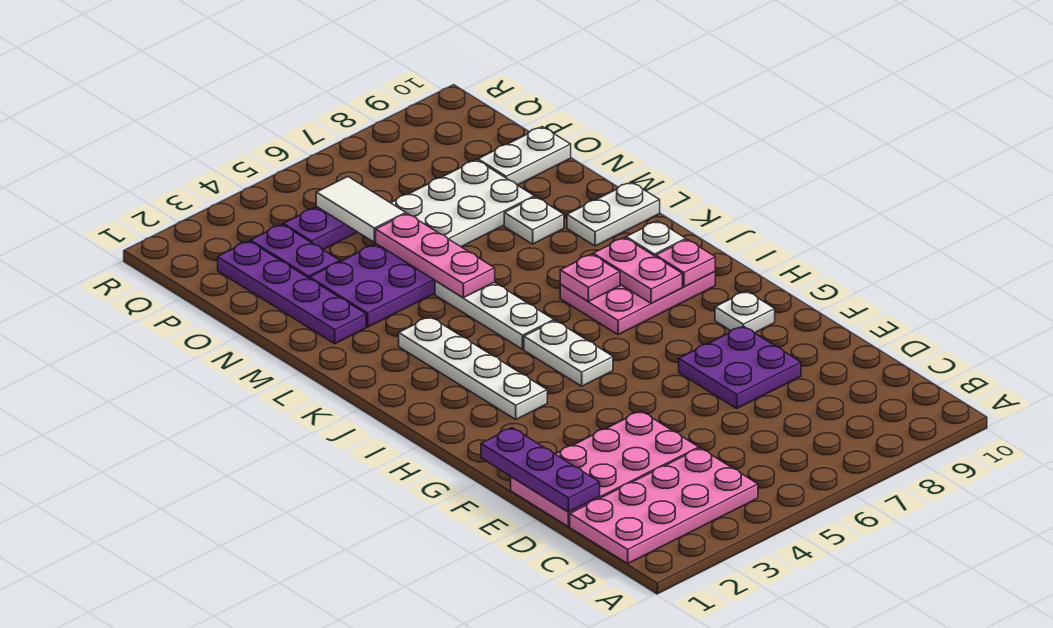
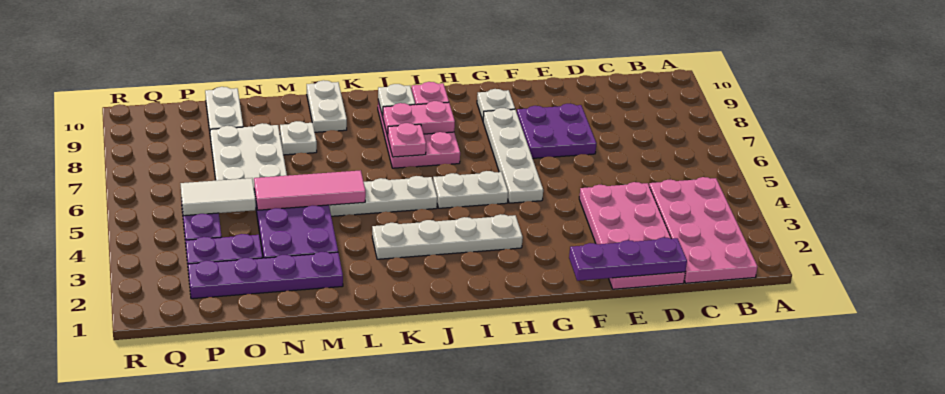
none -> white plate G5:G8 level 1
pink plate L5:N5 level 2 -> pink tile L5:N5 level 2

